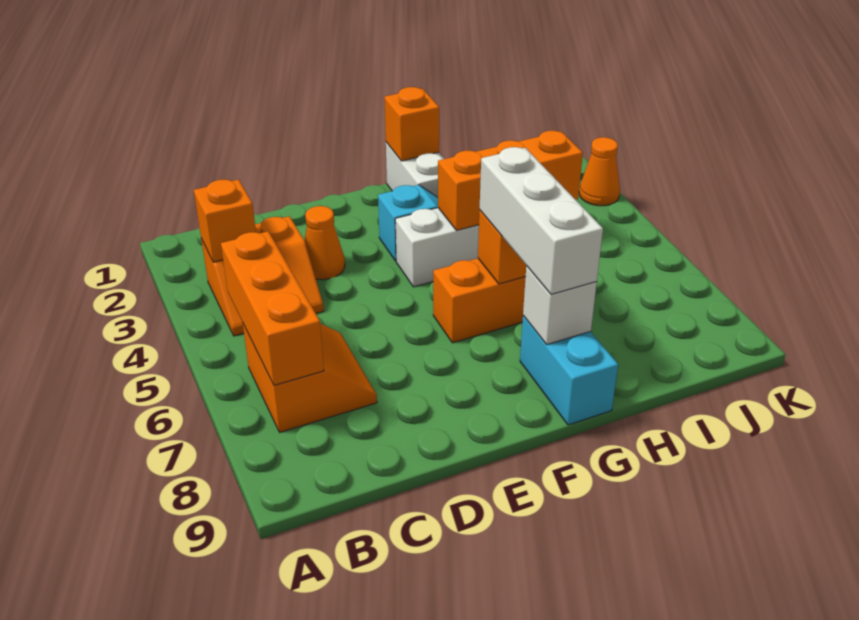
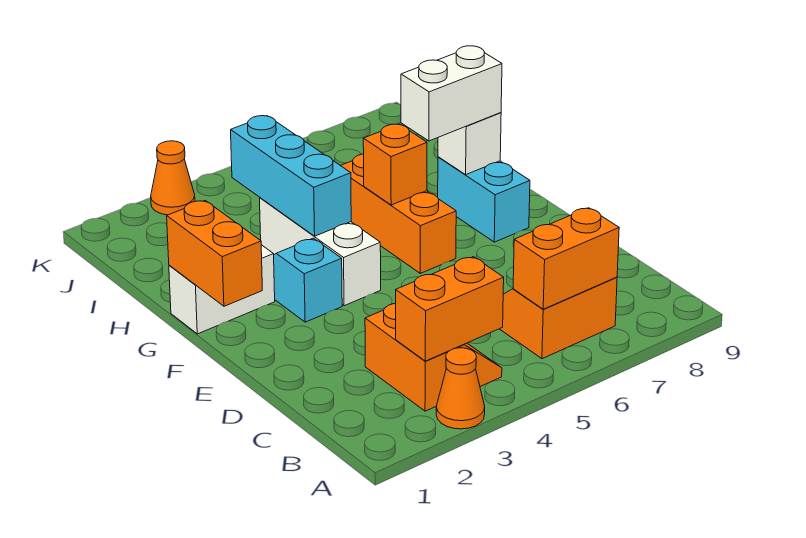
orange brick B3 level 2 -> orange brick B3:B4 level 2
orange brick B5:B7 level 2 -> orange brick B6:B7 level 2
orange cone D3 level 1 -> orange cone A3 level 1
orange brick G1 level 2 -> orange brick F1:G1 level 2
orange brick G4:I4 level 2 -> cyan brick G4:I4 level 2
white brick G6:G8 level 3 -> white brick G7:G8 level 3
cyan brick G8:G9 level 1 -> cyan brick F8:G8 level 1

